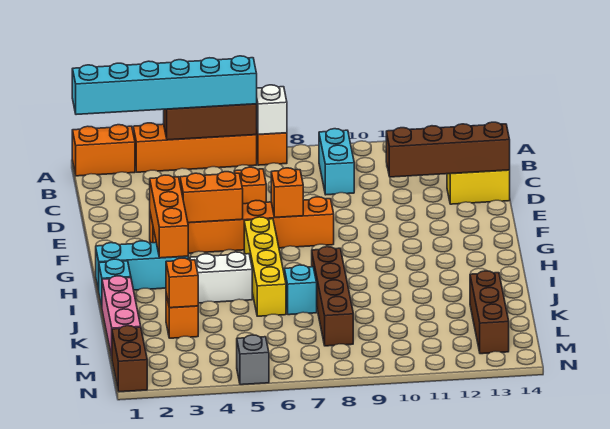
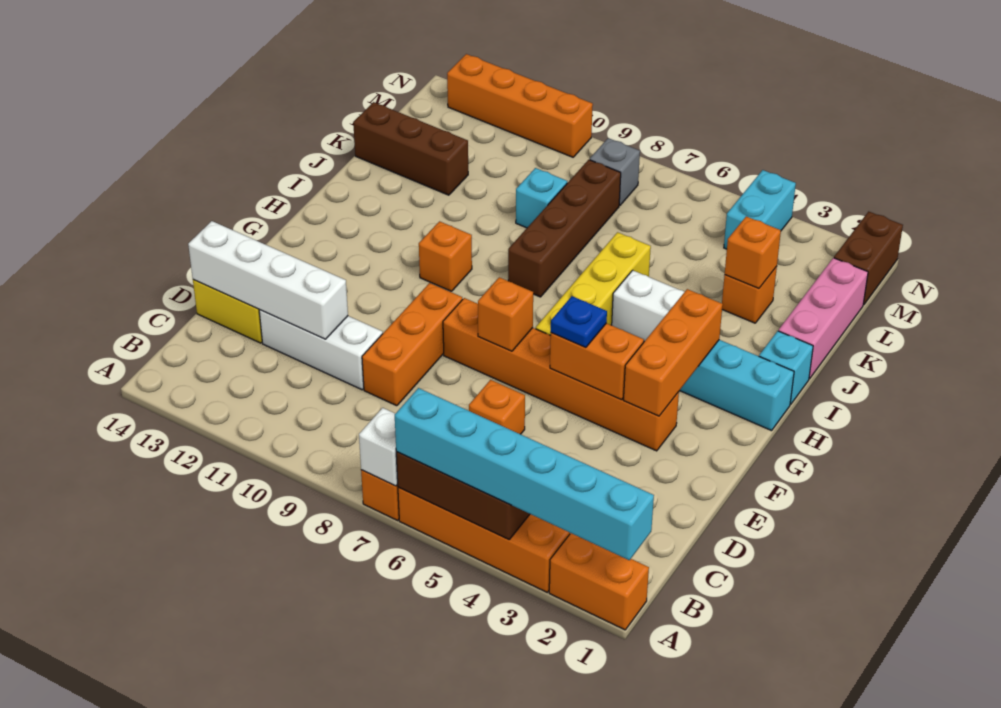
cyan brick B9:C9 level 1 -> cyan brick M4:N4 level 1
none -> orange brick D9:F9 level 1
none -> white brick D10:D12 level 1
brown brick D11:D14 level 2 -> white brick D11:D14 level 2
none -> blue plate F5 level 3
none -> orange brick H10 level 1
cyan brick J7 level 1 -> cyan brick K9 level 1
brown brick K13:M13 level 1 -> brown brick K12:K14 level 1
grey brick N5 level 1 -> grey brick M8 level 1
none -> orange brick N10:N13 level 1

